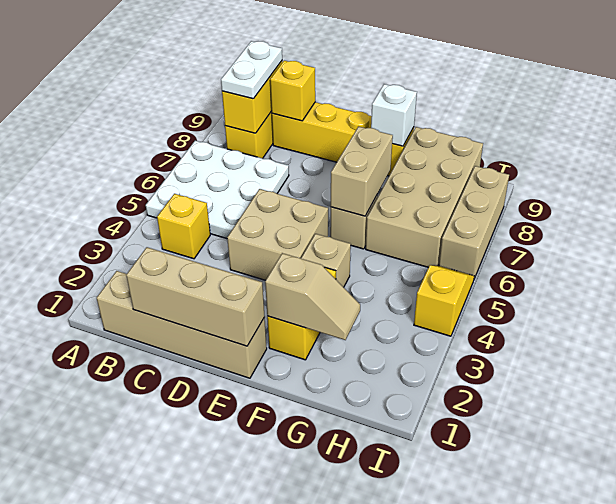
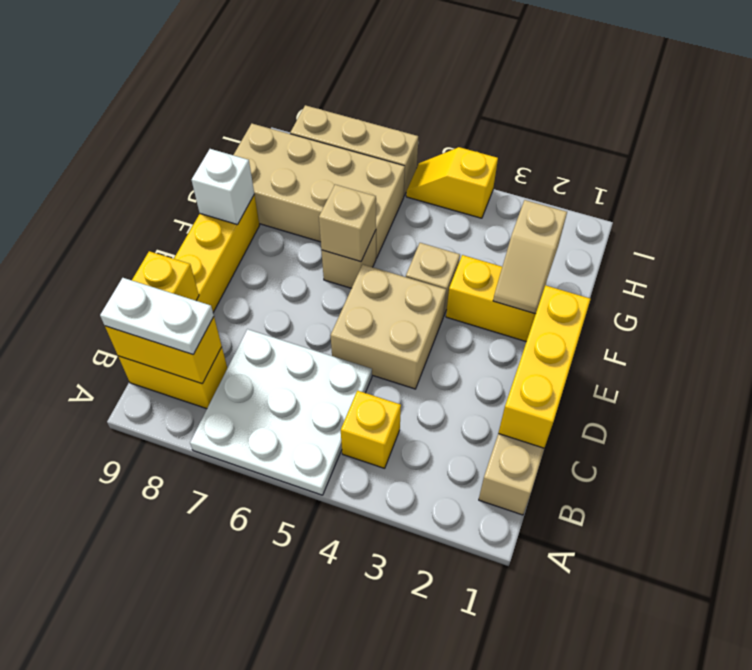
tan brick C1:E1 level 2 -> yellow brick C1:E1 level 2
tan slope F2:G2 level 2 top F -> tan slope F2:G2 level 2 top G
tan brick F6:F7 level 2 -> tan brick F6 level 2

